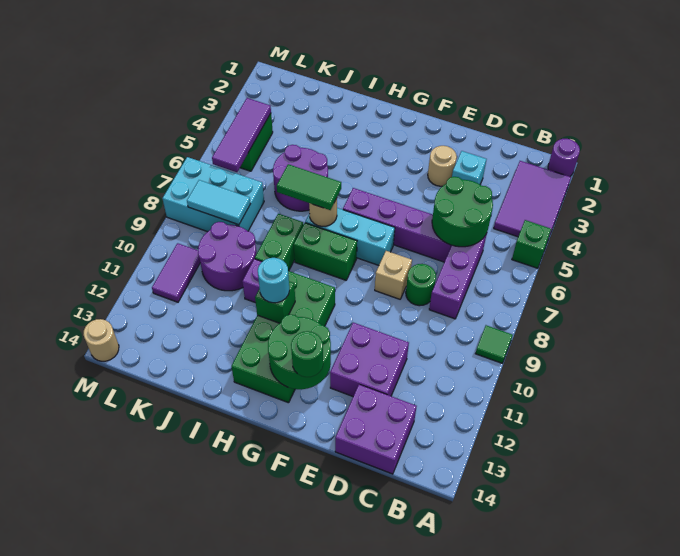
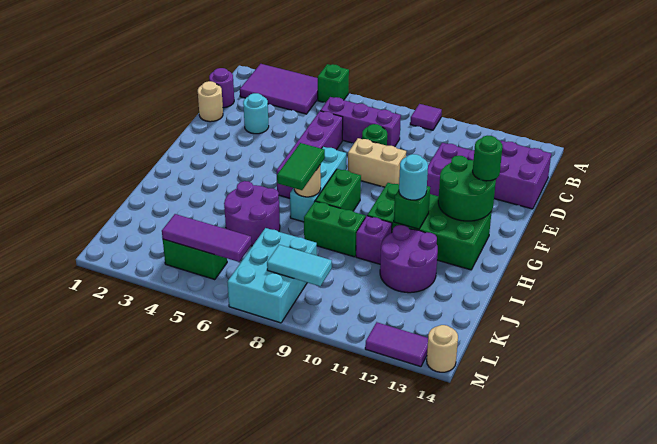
purple round brick A1 level 1 -> purple round brick C1 level 1
green tile A9 level 1 -> purple tile A9 level 1
green round brick C5:D6 level 2 -> none
cyan brick D3 level 1 -> cyan round brick D3 level 1
tan round brick E3 level 1 -> tan round brick D1 level 1
tan brick E8 level 1 -> tan brick E8:E9 level 1
purple round brick J9:K10 level 1 -> purple round brick I11:J12 level 1
cyan tile K8:L8 level 2 -> cyan tile L8:L9 level 2
purple tile L10:L11 level 1 -> purple tile M12:M13 level 1

